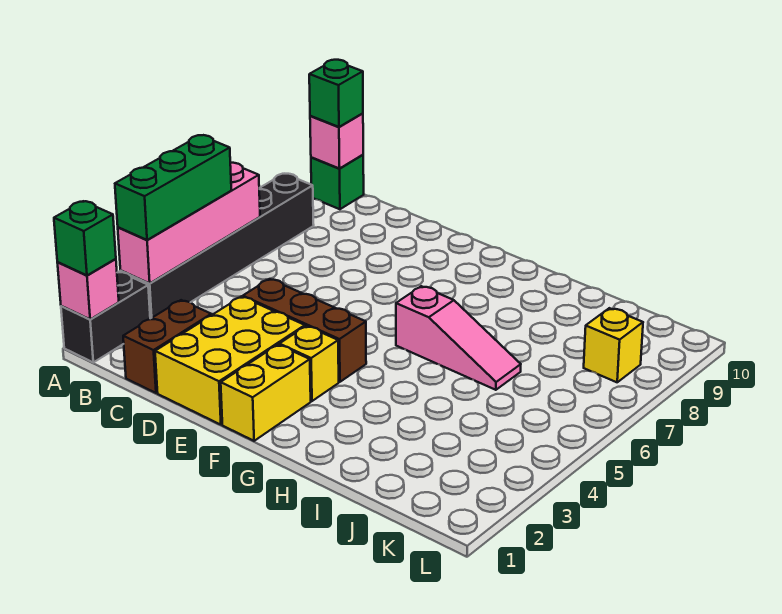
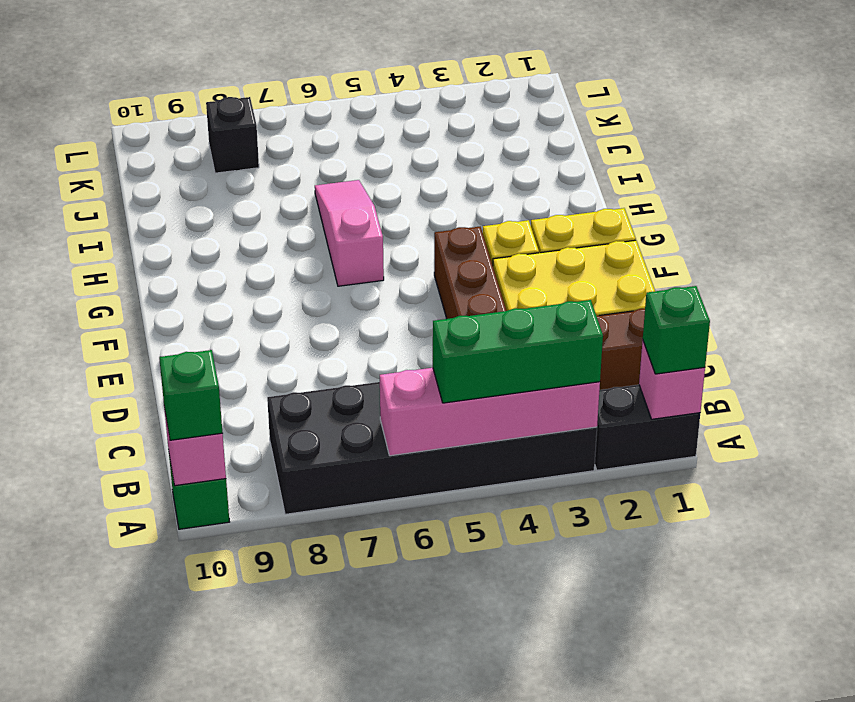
black brick A3:A8 level 1 -> black brick A3:B8 level 1
yellow brick K8 level 1 -> black brick K8 level 1

